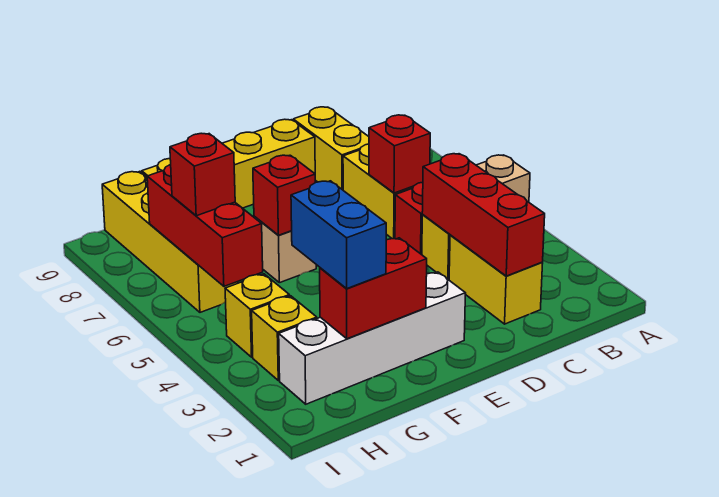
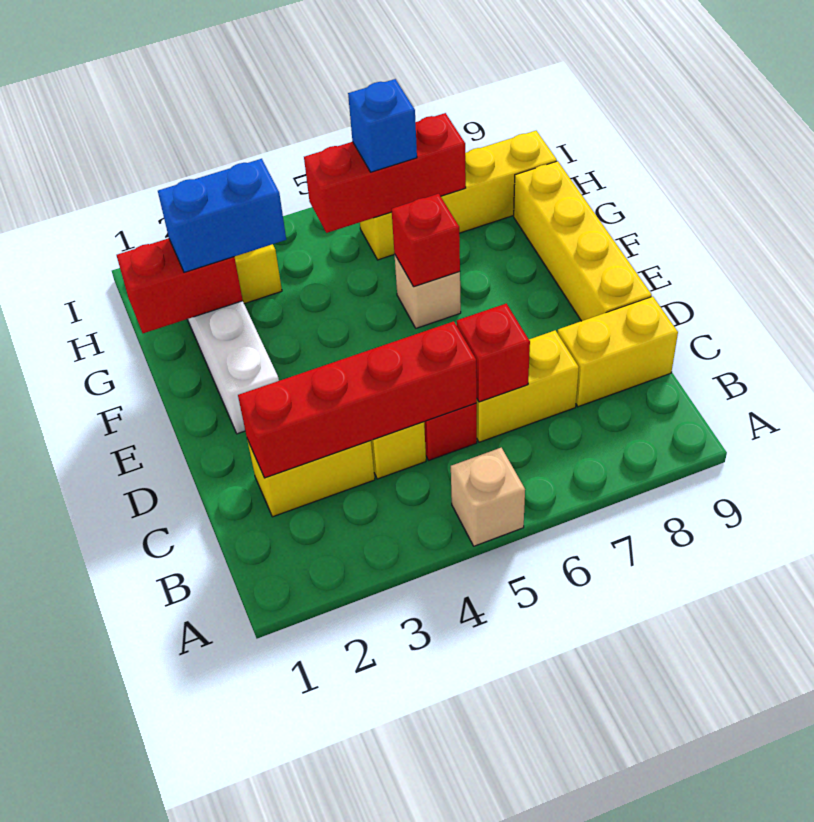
red brick C2:C4 level 2 -> red brick C2:C5 level 2
red brick F2:G2 level 2 -> red brick G1:G2 level 2
yellow brick H4 level 1 -> none
red brick H6 level 3 -> blue brick H6 level 3

